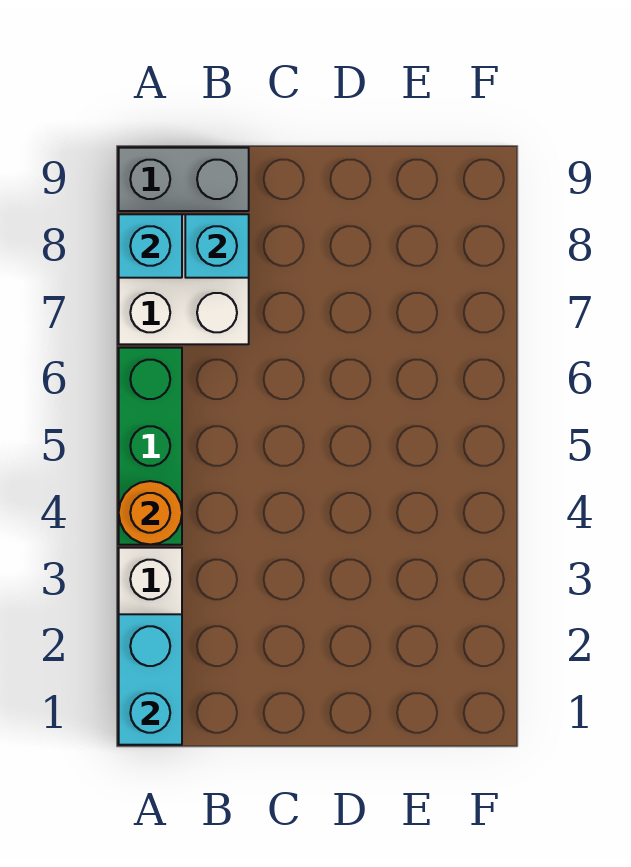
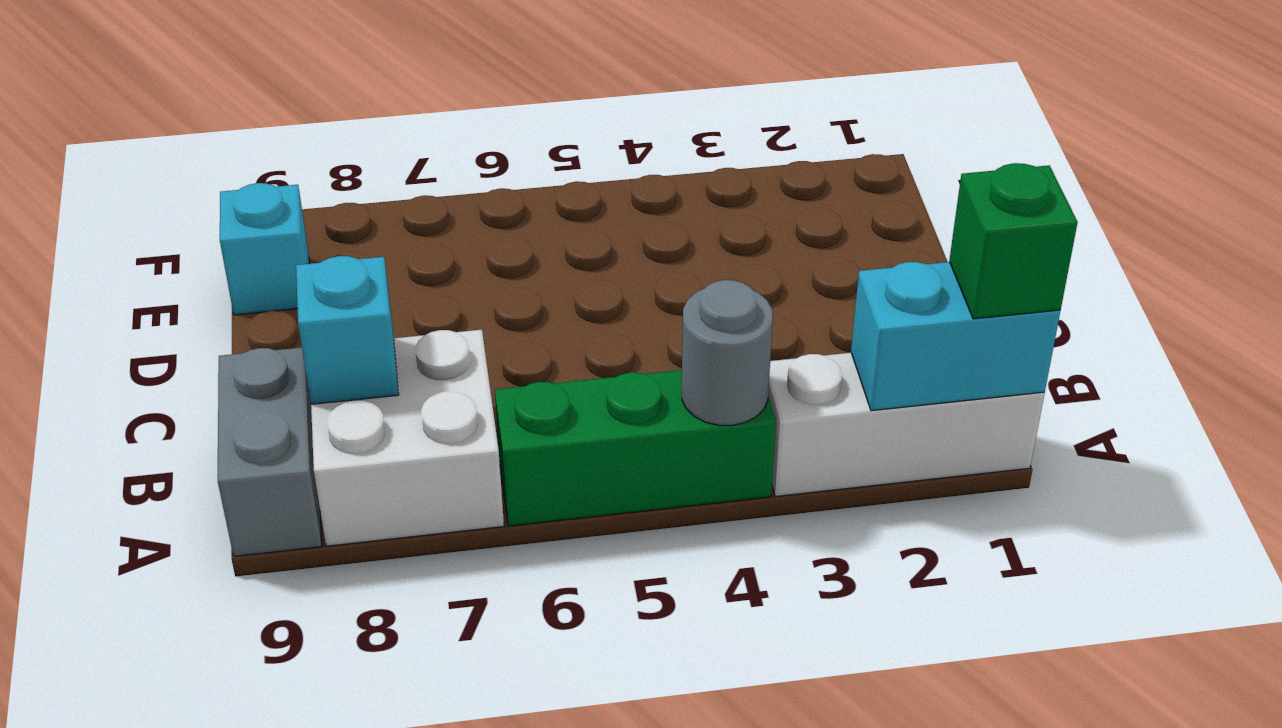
none -> green brick A1 level 3
orange round brick A4 level 2 -> grey round brick A4 level 2
cyan brick A8 level 2 -> cyan brick E9 level 1

